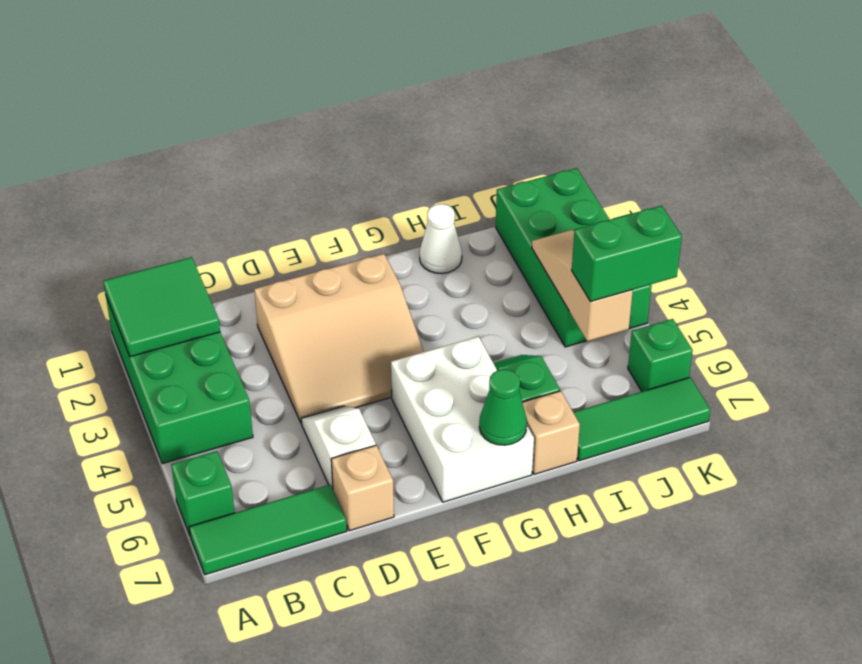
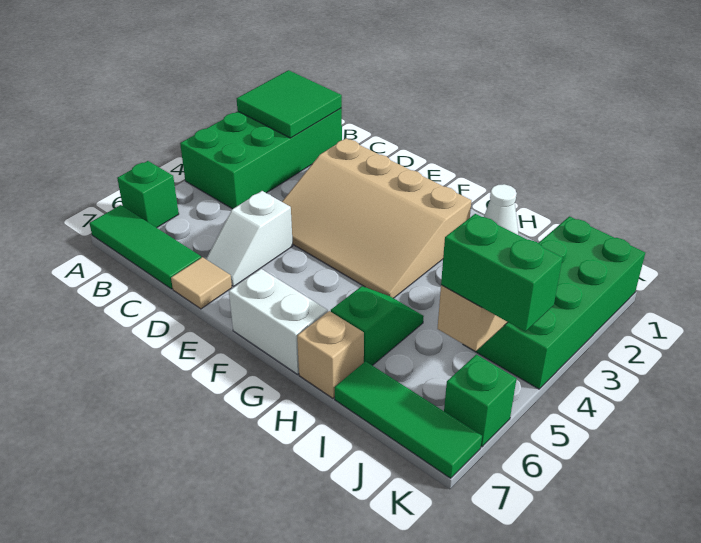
tan slope D2:F4 level 1 top 2 -> tan slope D2:G4 level 1 top 2
white slope D5:D6 level 1 top 6 -> white slope D5:D6 level 1 top 5
tan brick D7 level 1 -> tan tile D7 level 1
white brick F5:G7 level 1 -> white brick F7:G7 level 1
green cone G7 level 2 -> none

